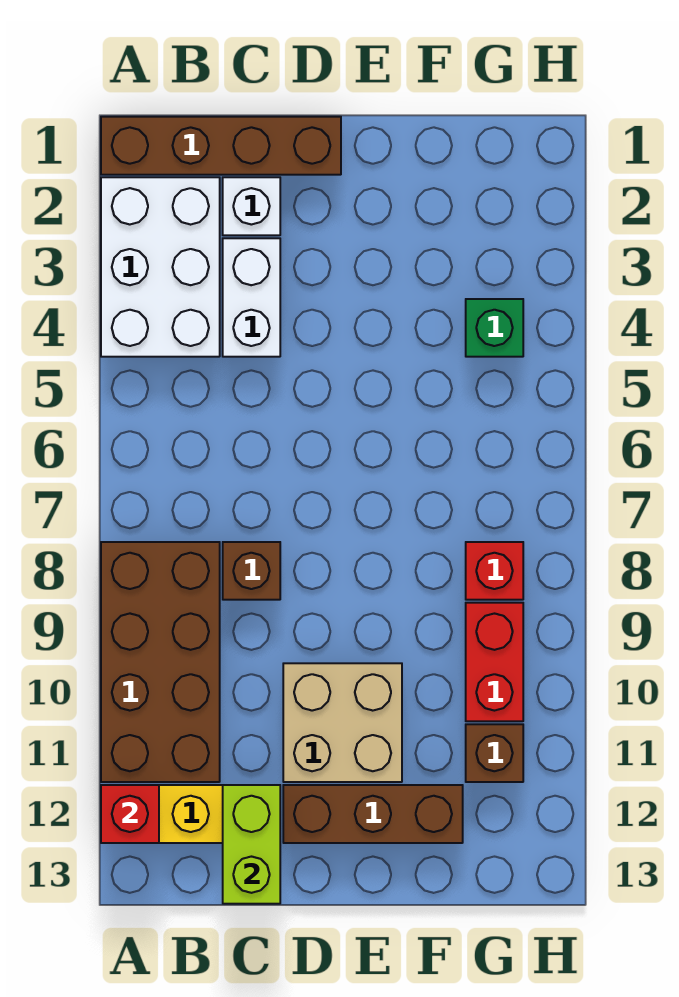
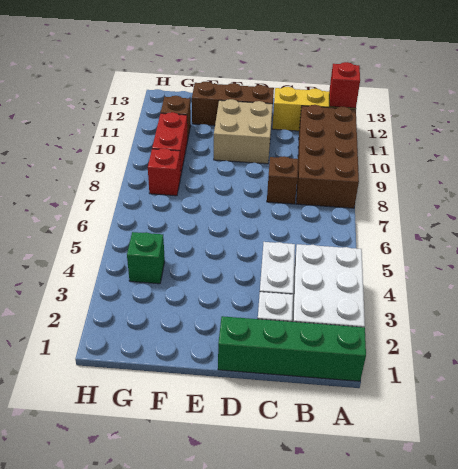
brown brick A1:D1 level 1 -> green brick A1:D1 level 1
lime brick C12:C13 level 2 -> none

